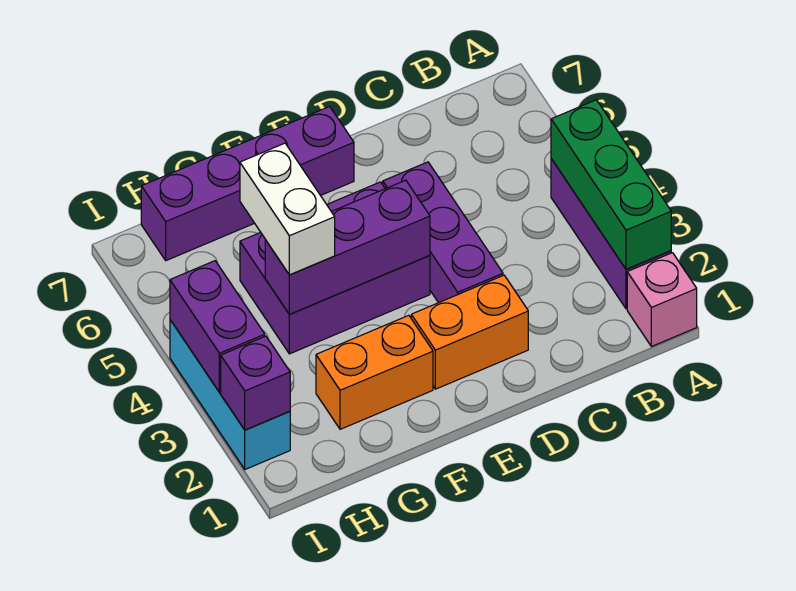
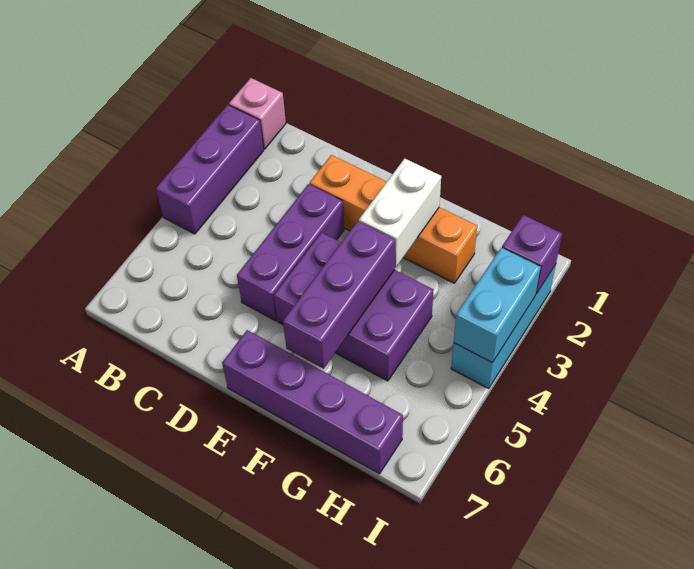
green brick A2:A4 level 2 -> none
purple brick E4:G4 level 2 -> purple brick F4:F6 level 2
white brick G4:G5 level 3 -> white brick F2:F3 level 2
purple brick I3:I4 level 2 -> cyan brick I3:I4 level 2

